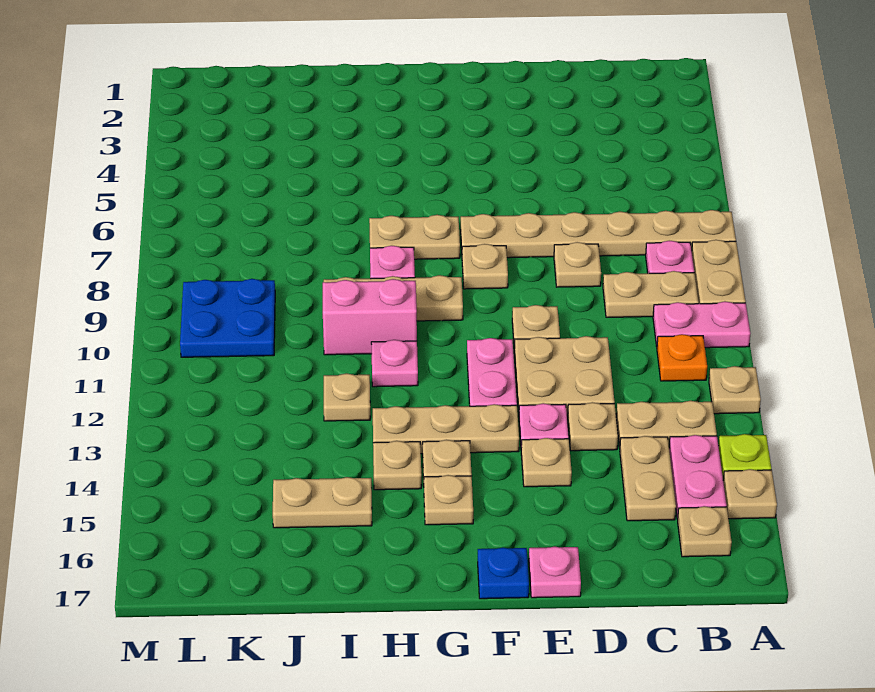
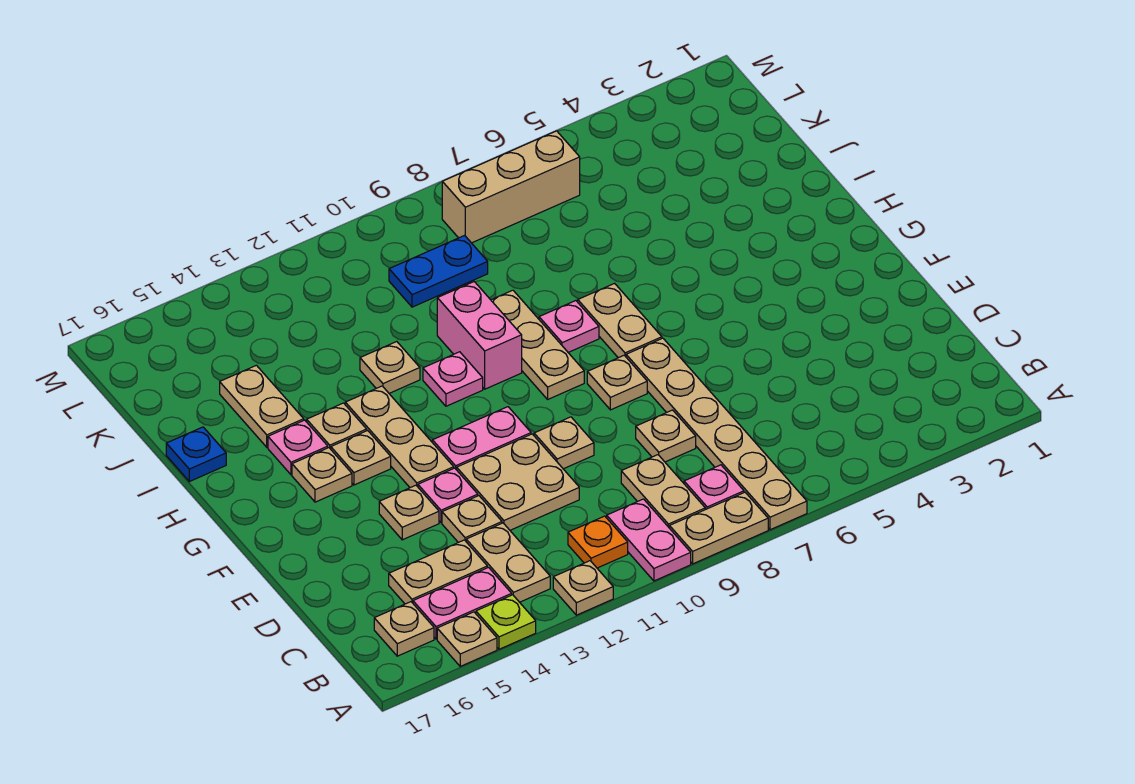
pink plate E17 level 1 -> pink plate H15 level 1
blue plate F17 level 1 -> blue plate I17 level 1
blue plate K9:L10 level 1 -> blue plate K9:K10 level 1
none -> tan brick L6:L8 level 1

